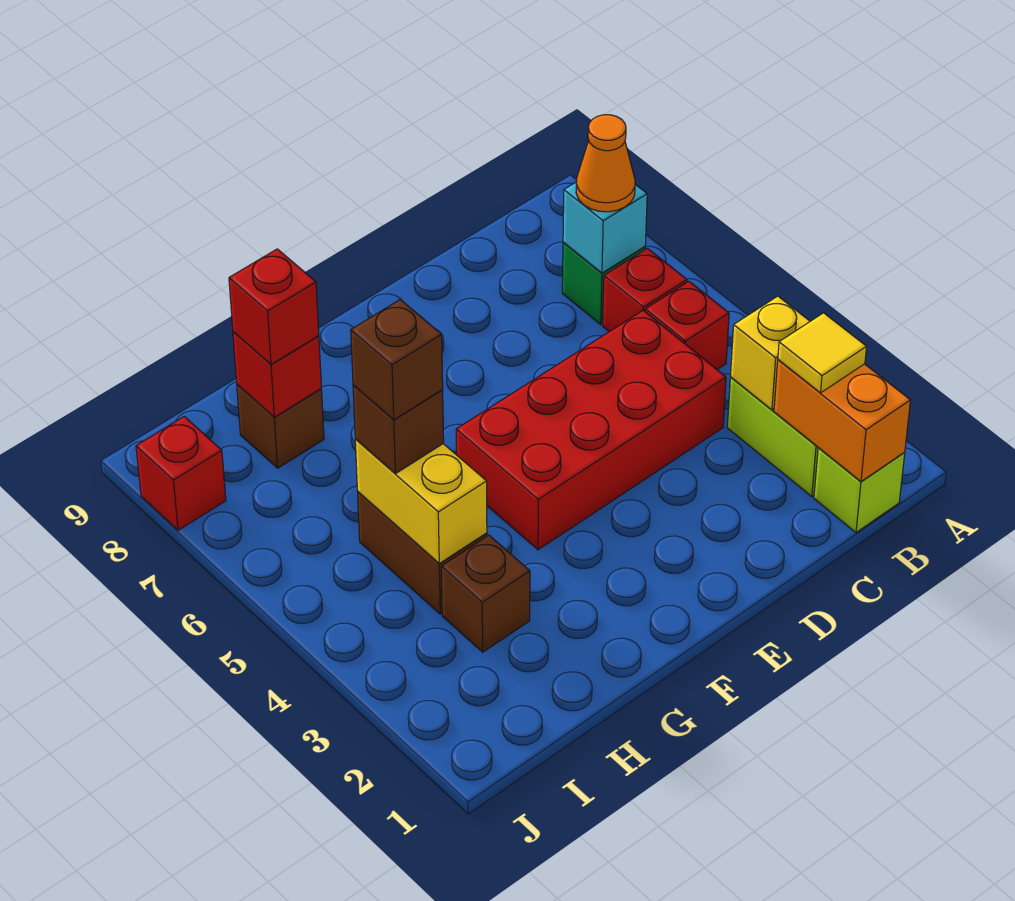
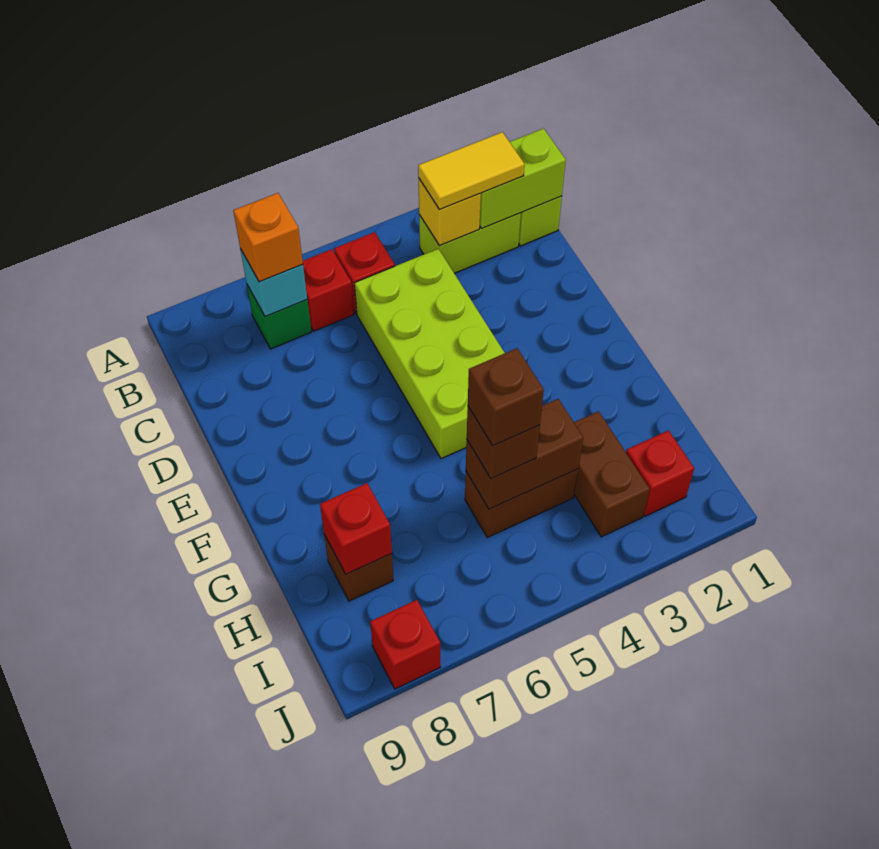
orange brick B1:B2 level 2 -> lime brick B1:B2 level 2
yellow tile B2 level 3 -> yellow tile B2:B3 level 3
orange cone B7 level 3 -> orange brick B7 level 3
red brick C4:F5 level 1 -> lime brick C4:F5 level 1
brown brick H3 level 1 -> brown brick H3:I3 level 1
yellow brick H4:H5 level 2 -> brown brick H4:H5 level 2
red brick H8 level 3 -> red brick I2 level 1

